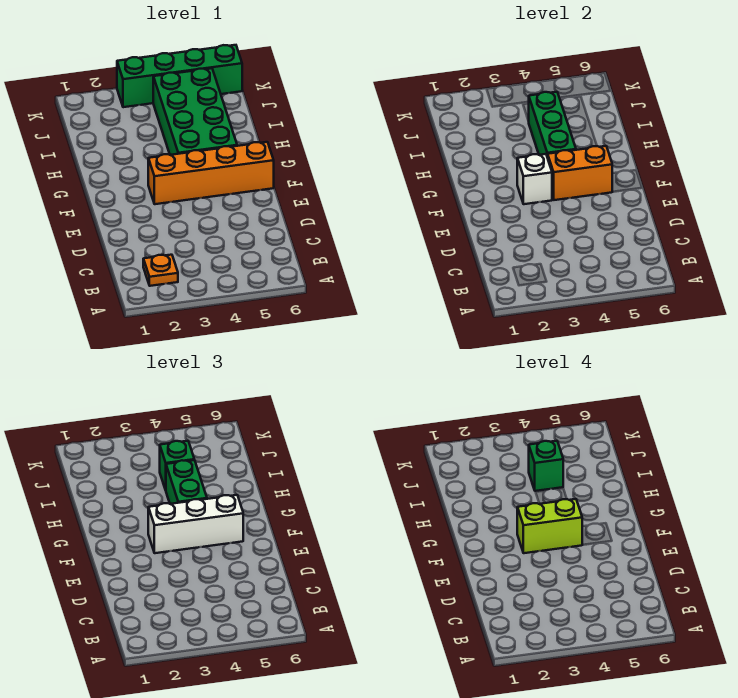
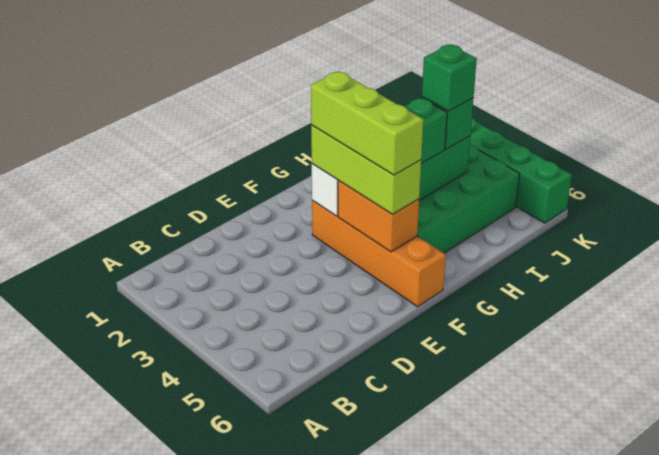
orange plate B2 level 1 -> none
white brick F3:F5 level 3 -> lime brick F3:F5 level 3
lime brick F3:F4 level 4 -> lime brick F3:F5 level 4

